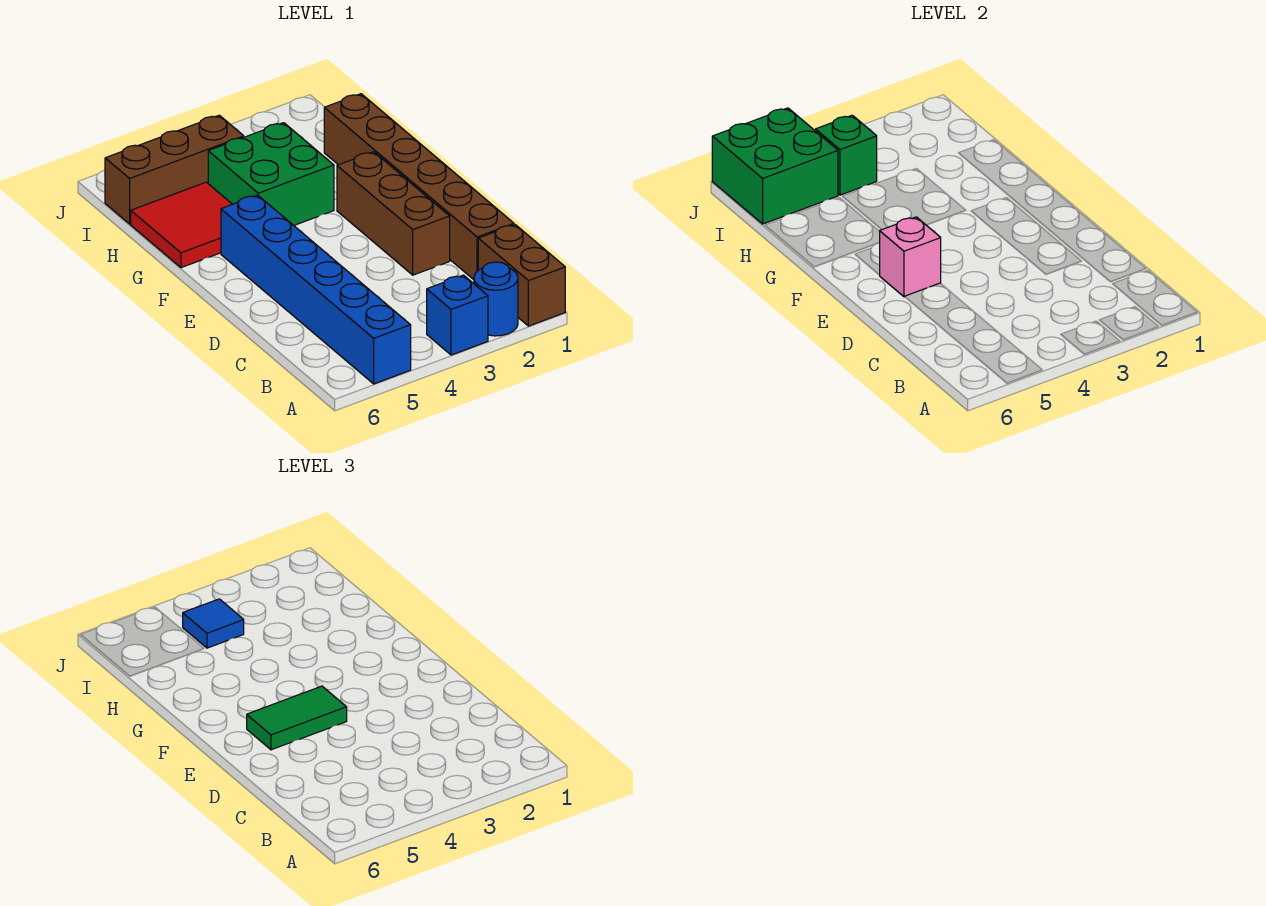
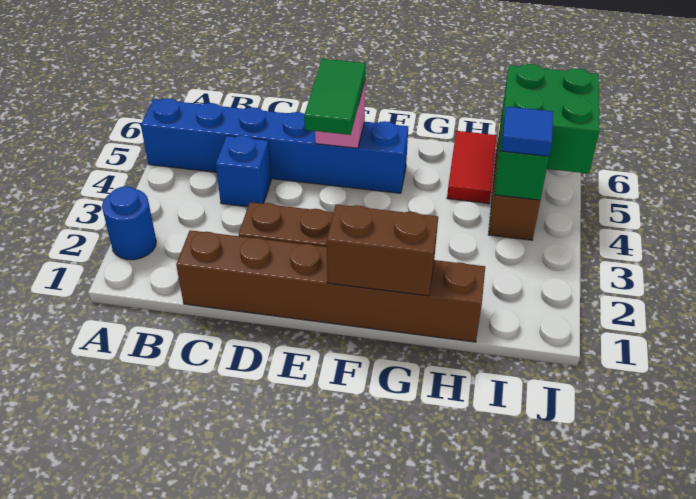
brown brick A1:B1 level 1 -> brown brick F1:G1 level 2
blue brick A3 level 1 -> blue brick C4 level 1
green brick G3:H4 level 1 -> none
red tile G5:H6 level 1 -> red tile H5:H6 level 1

